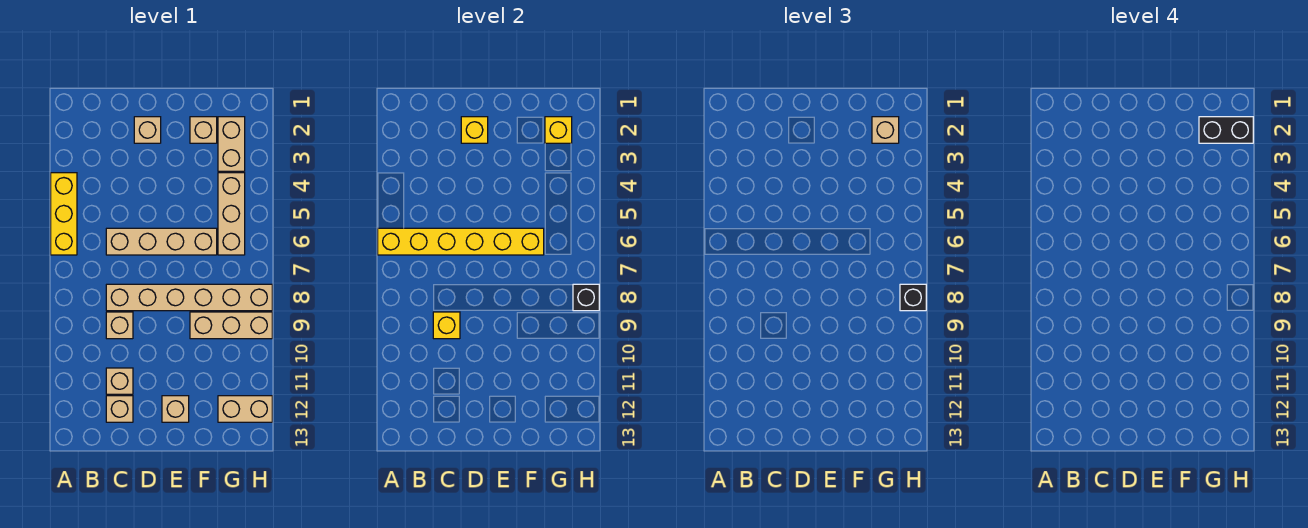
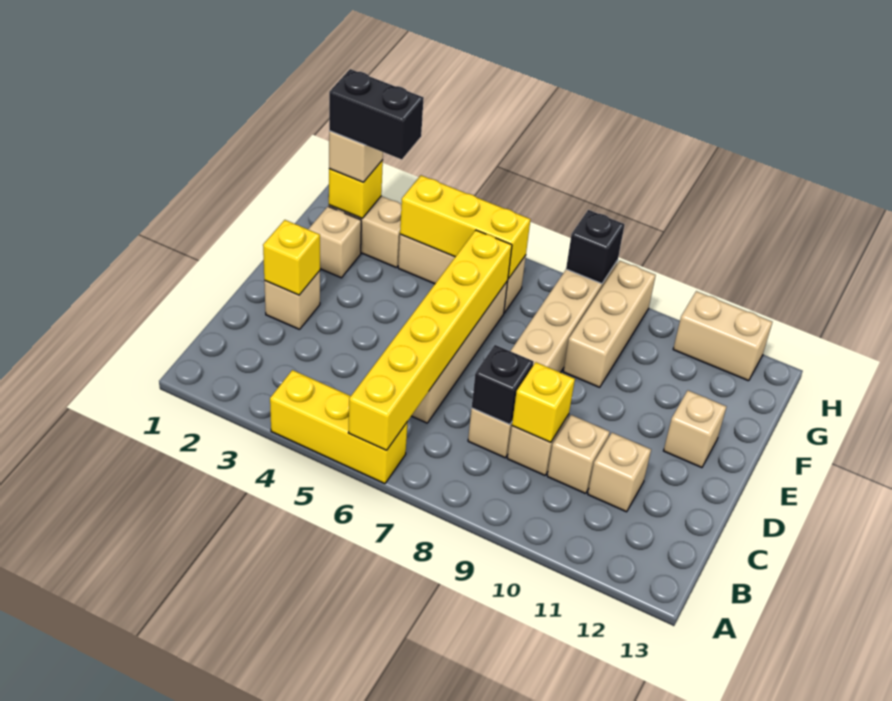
tan brick C12 level 1 -> tan brick C10 level 1
black brick G2:H2 level 4 -> black brick G2:G3 level 4
none -> yellow brick G4:G6 level 2
tan brick G12:H12 level 1 -> tan brick H11:H12 level 1
black brick H8 level 3 -> black brick C8 level 2

